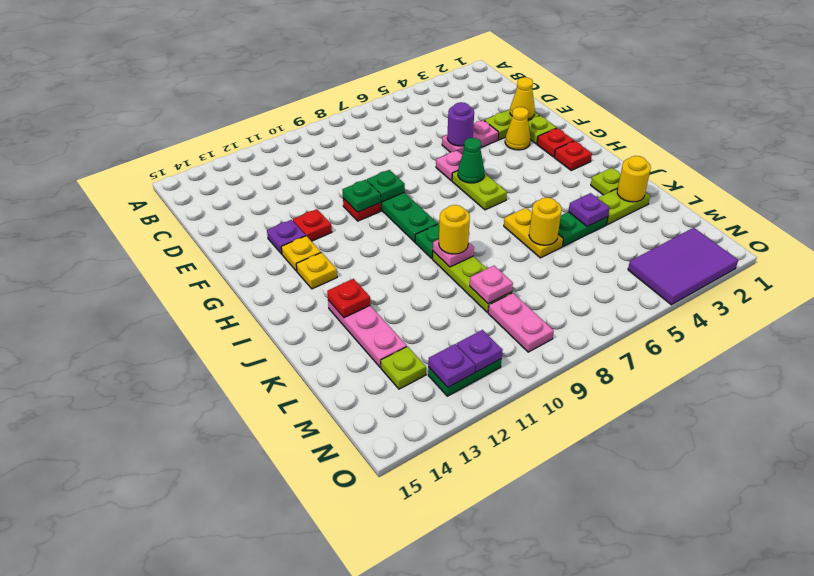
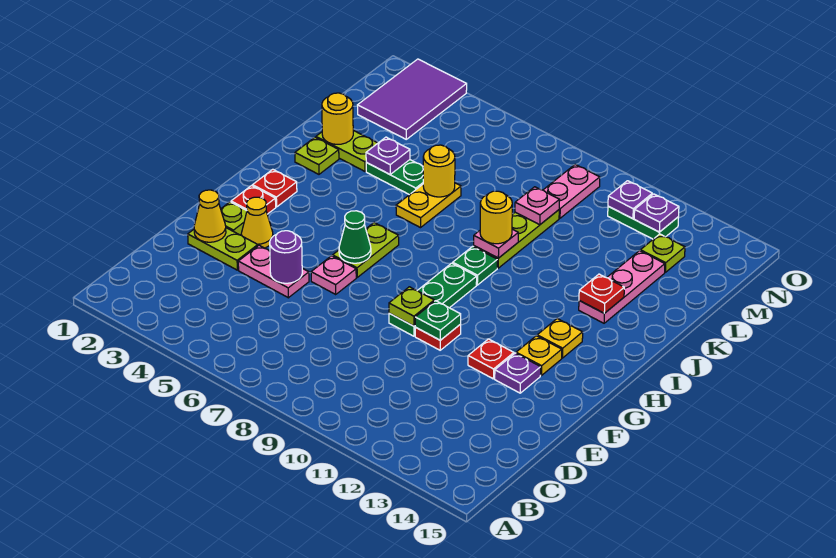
green plate F9 level 2 -> lime plate F9 level 2
purple tile N2:O4 level 1 -> purple tile M2:O3 level 1

